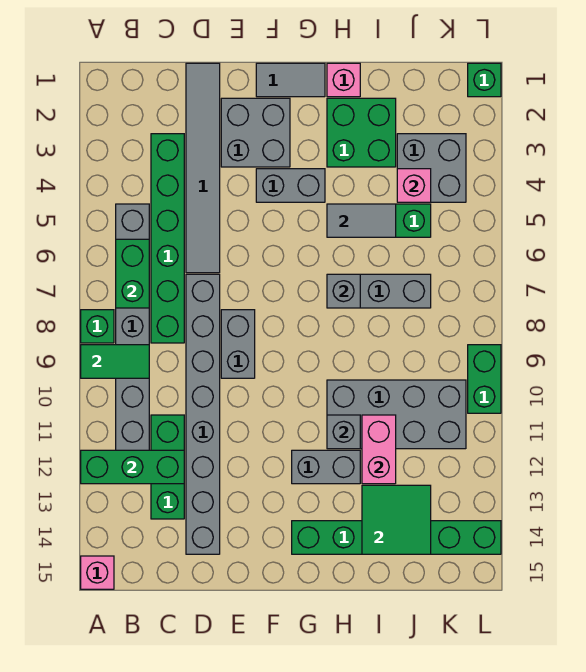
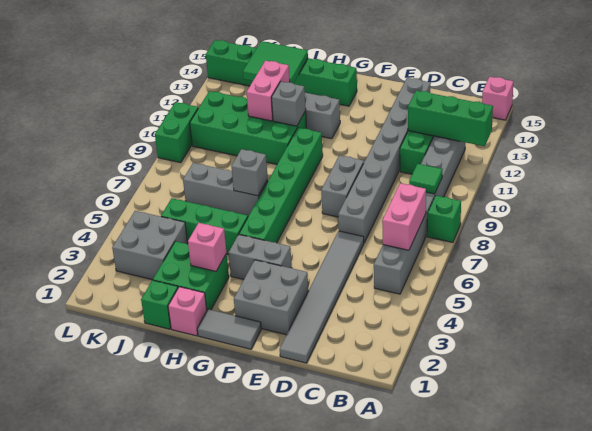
green tile A9:B9 level 2 -> green tile B9 level 2
green brick B6:B7 level 2 -> pink brick B6:B7 level 2
green brick C3:C8 level 1 -> green brick G5:G10 level 1
grey tile H5:I5 level 2 -> none
grey brick H10:K11 level 1 -> green brick H10:K11 level 1
pink brick J4 level 2 -> pink brick H3 level 2
green brick L1 level 1 -> green brick I1 level 1

